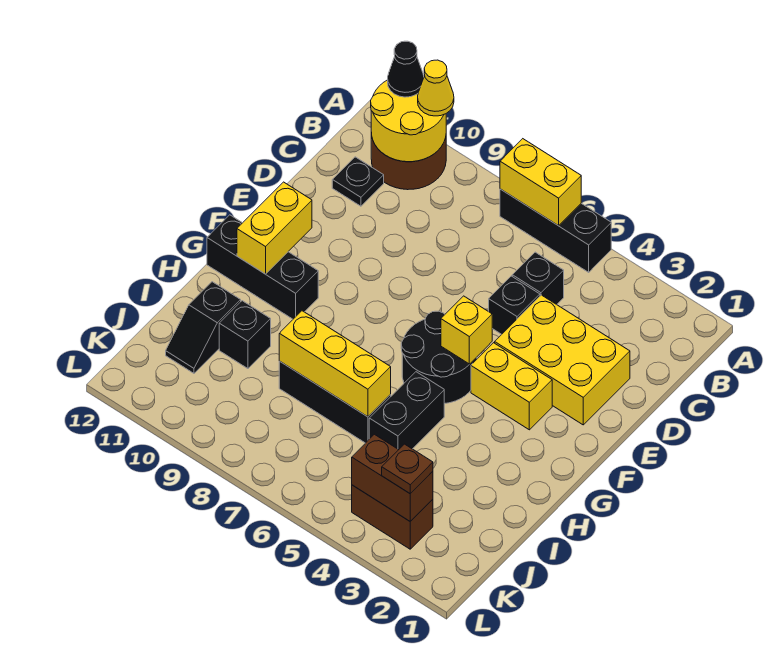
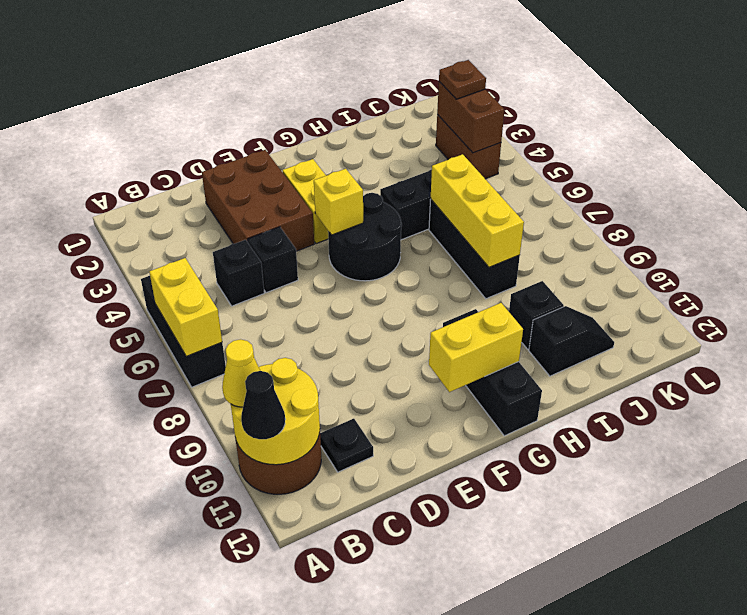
yellow brick D2:E4 level 1 -> brown brick D2:E4 level 1

